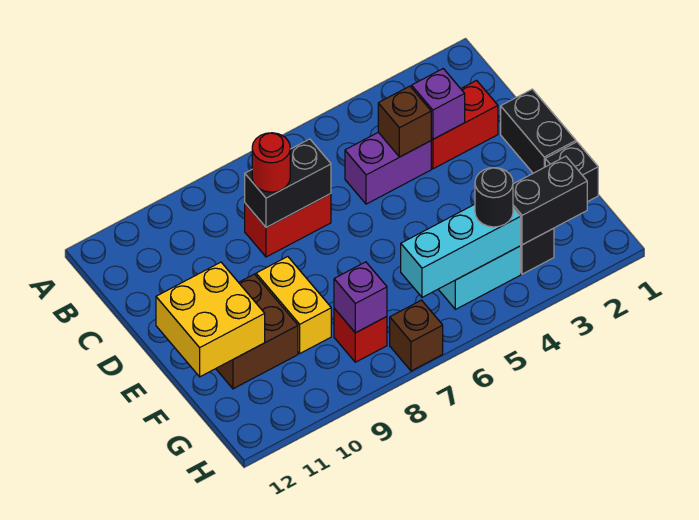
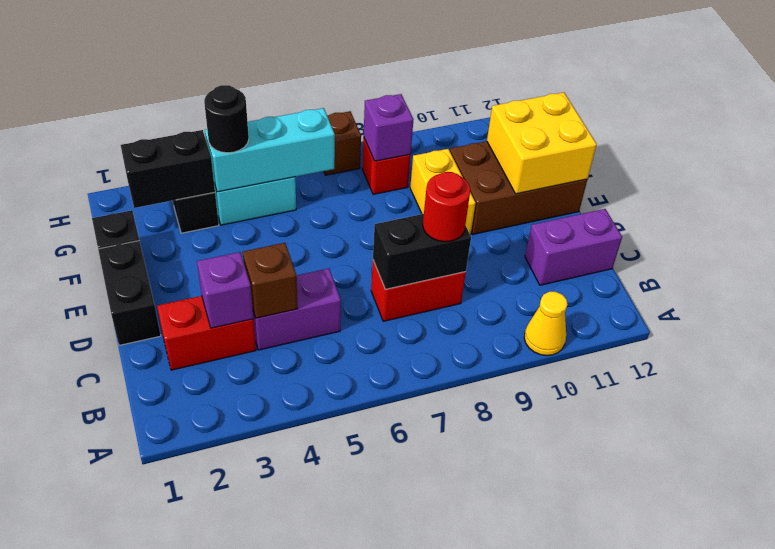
none -> yellow cone A10 level 1
none -> purple brick C11:C12 level 1
brown brick E10:F11 level 1 -> brown brick E10:F12 level 1

